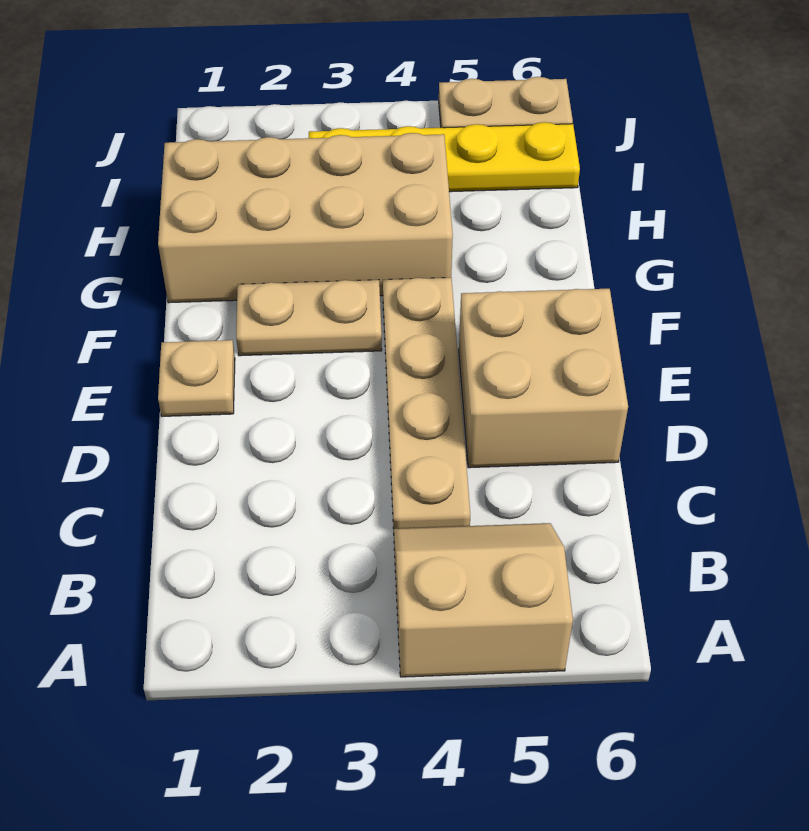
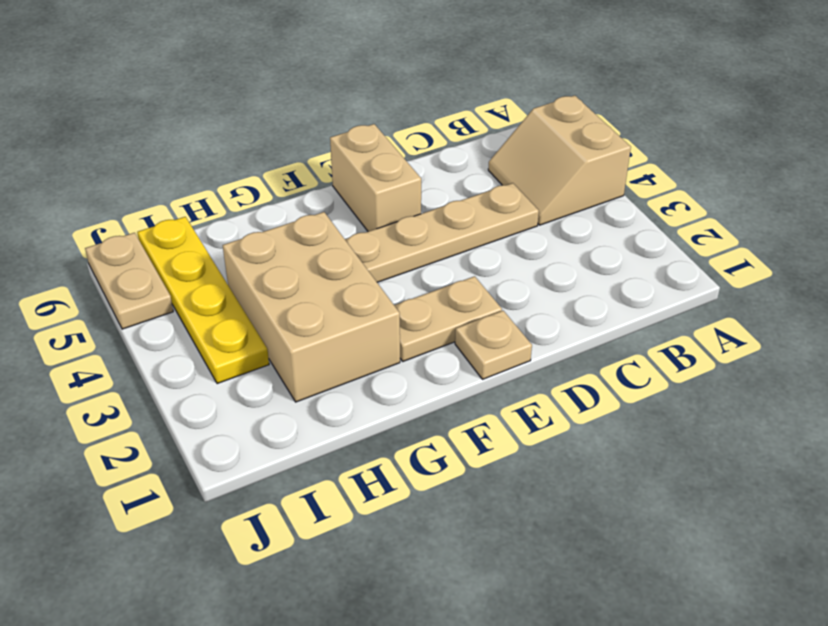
tan brick D5:E6 level 1 -> tan brick E5:E6 level 1
tan plate F2:F3 level 1 -> tan plate E2:F2 level 1
tan brick G1:H4 level 1 -> tan brick G2:H4 level 1

